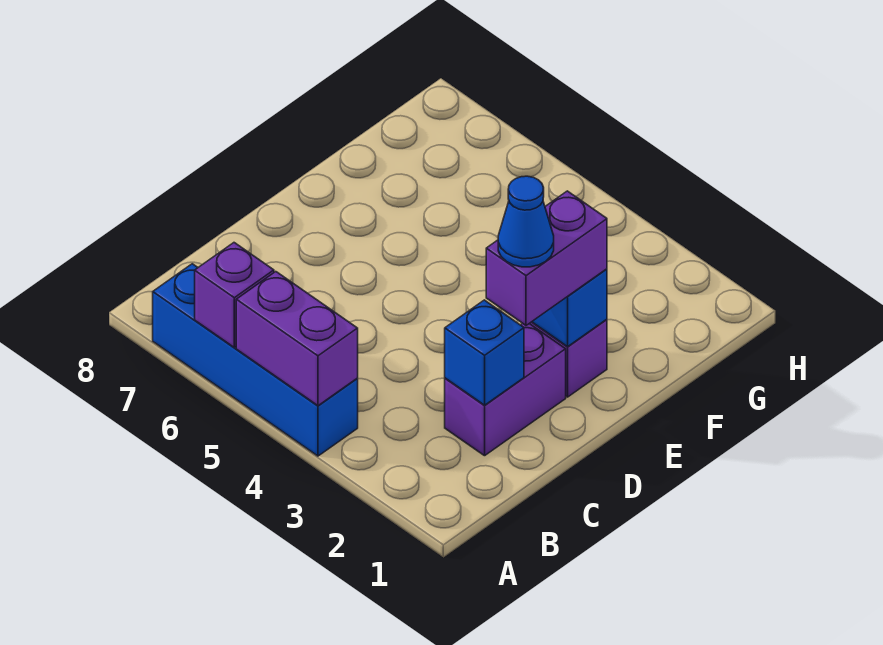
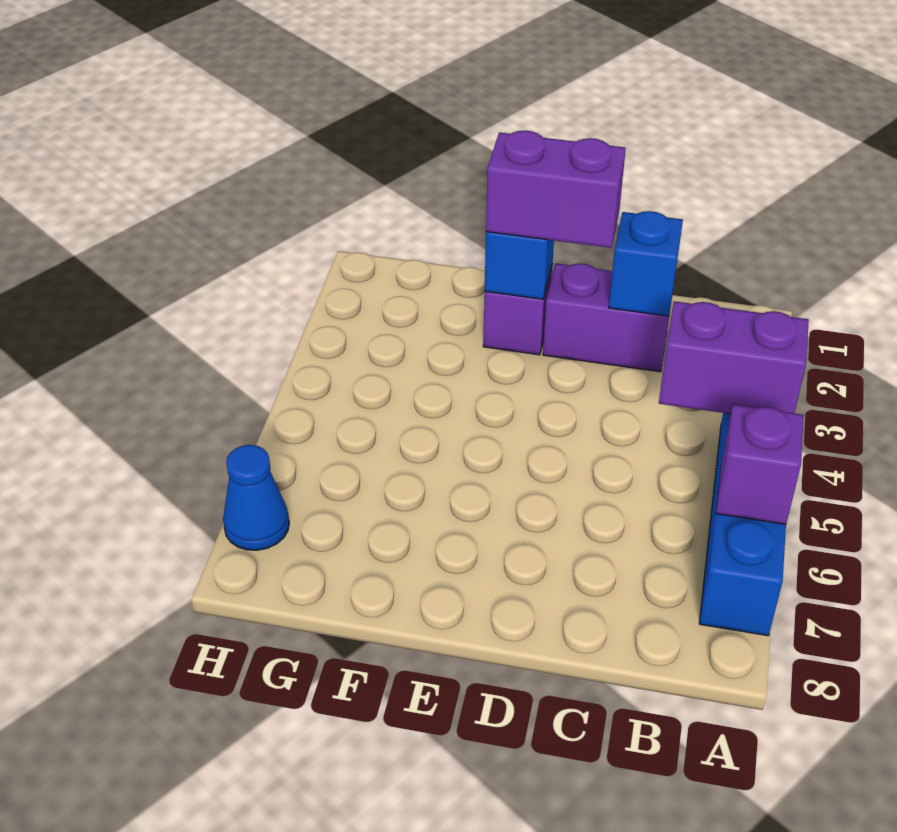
purple brick A4:A5 level 2 -> purple brick A4:B4 level 2
blue cone D2 level 4 -> blue cone H7 level 1

